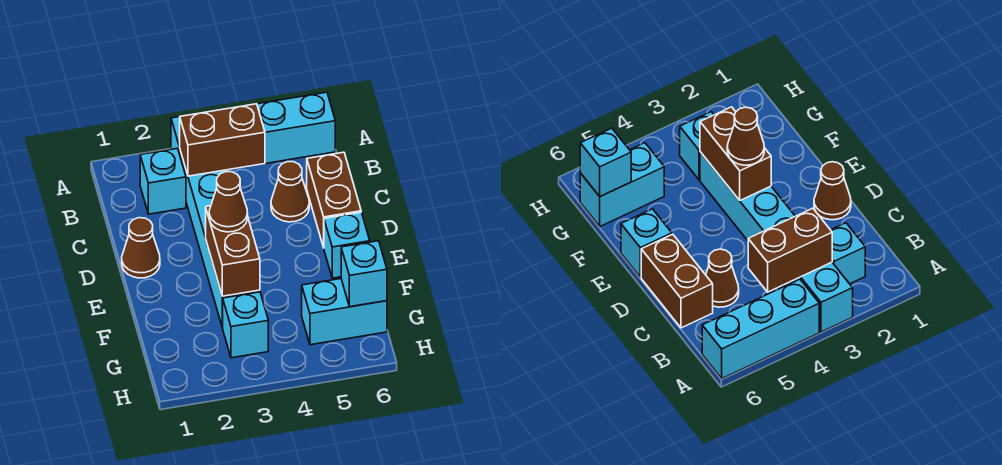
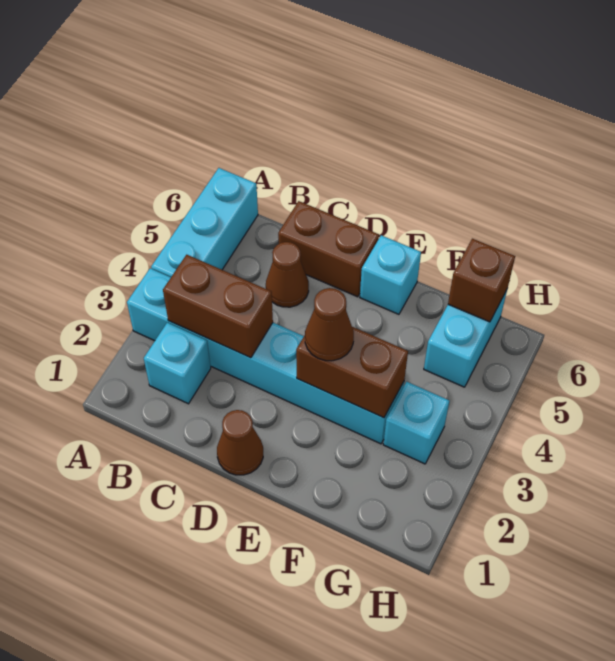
brown brick B3:B4 level 2 -> brown brick B3:C3 level 2
cyan brick G6 level 2 -> brown brick G6 level 2

